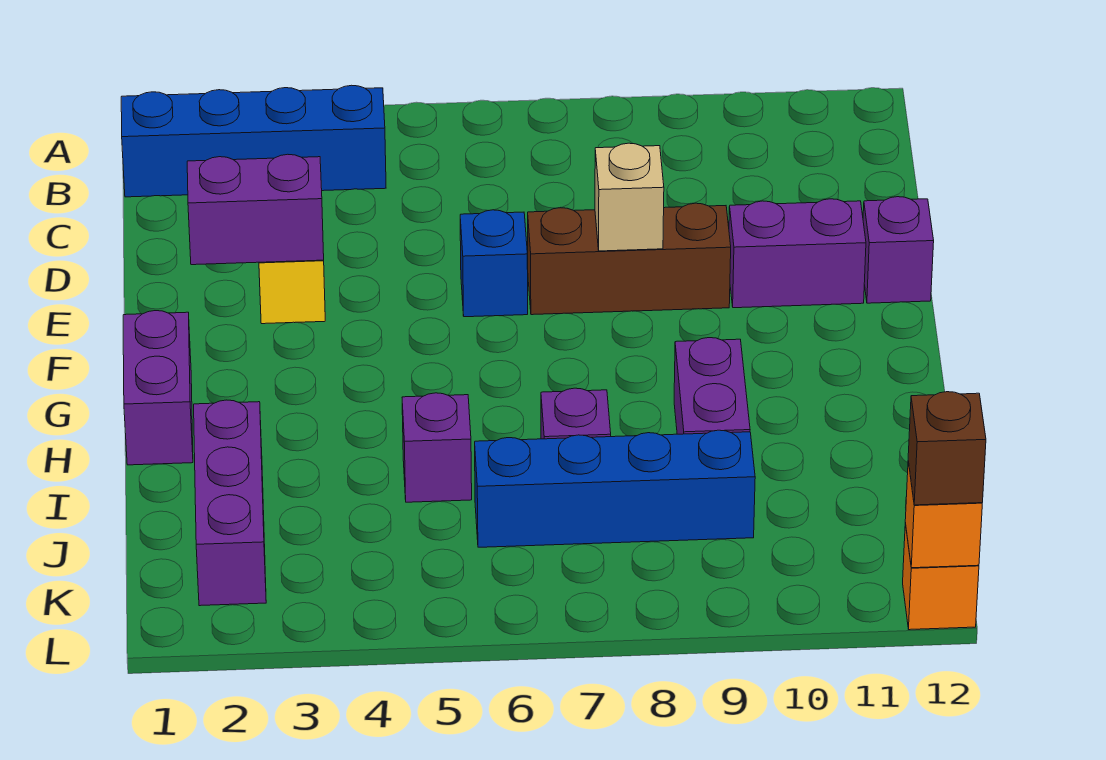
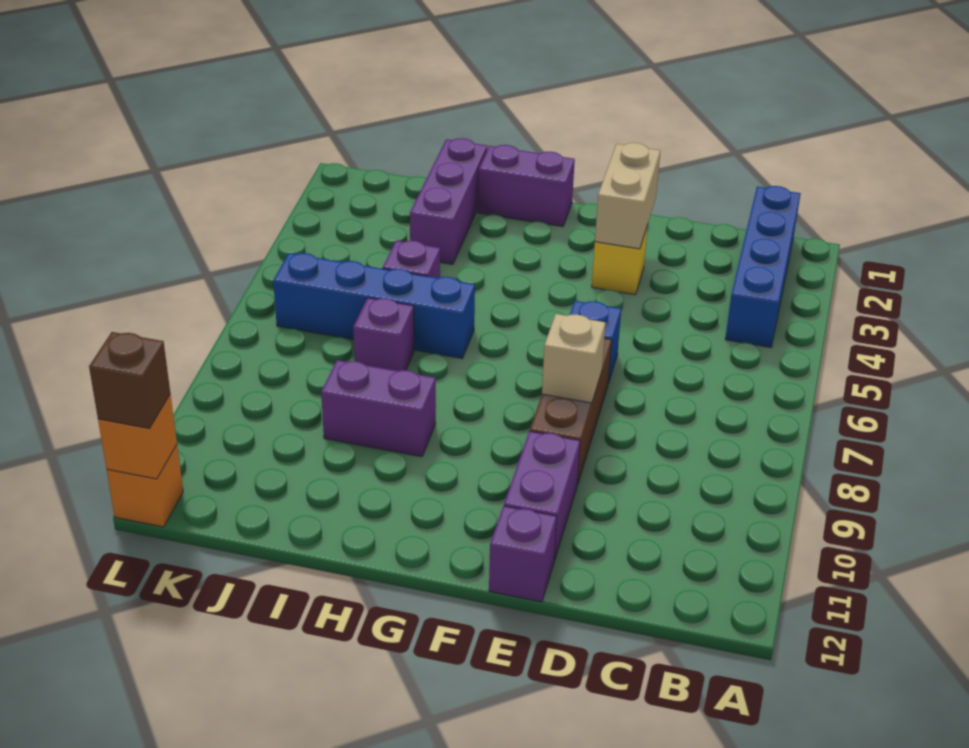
purple brick E2:E3 level 2 -> tan brick E2:E3 level 2
purple brick I2:K2 level 1 -> purple brick I1:I3 level 1
blue brick J6:J9 level 1 -> blue brick H6:K6 level 1

